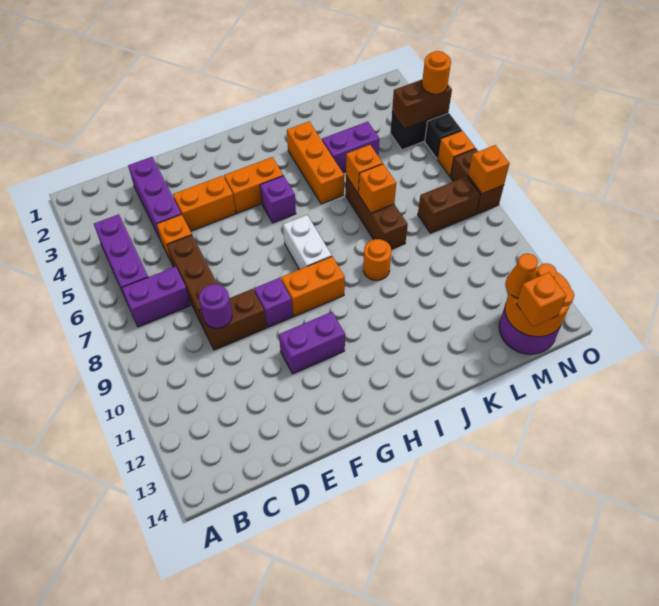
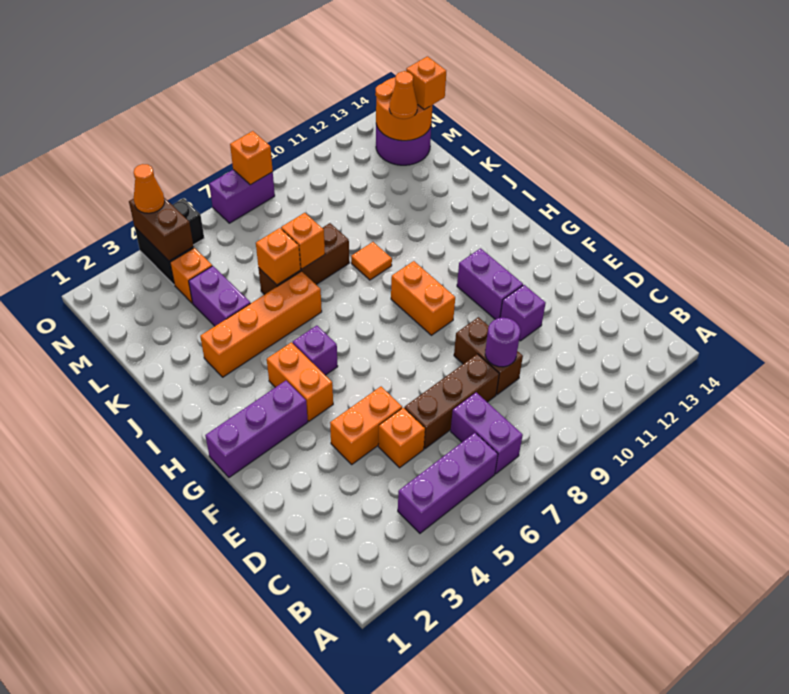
purple brick D2:D4 level 1 -> purple brick G1:G3 level 1
orange brick E4:F4 level 1 -> orange brick E4:E5 level 1
purple brick F9 level 1 -> purple brick E11 level 1
white brick H7:H8 level 1 -> none
orange brick J3:J5 level 1 -> orange brick J3:J6 level 1
orange round brick J9 level 1 -> orange tile J9 level 1
brown brick M8:N8 level 1 -> none
orange round brick O4 level 3 -> orange cone O4 level 3
orange brick O6 level 1 -> orange brick M4 level 1
brown brick O7:O8 level 1 -> purple brick O7:O8 level 1

